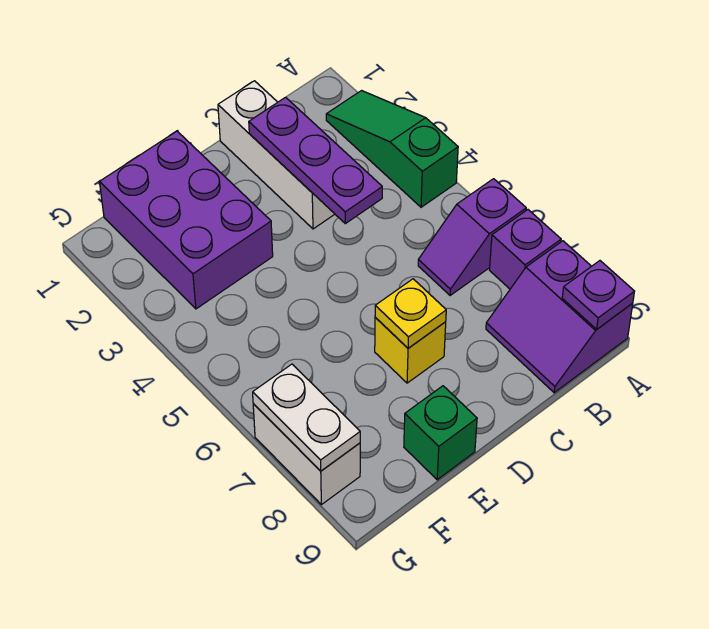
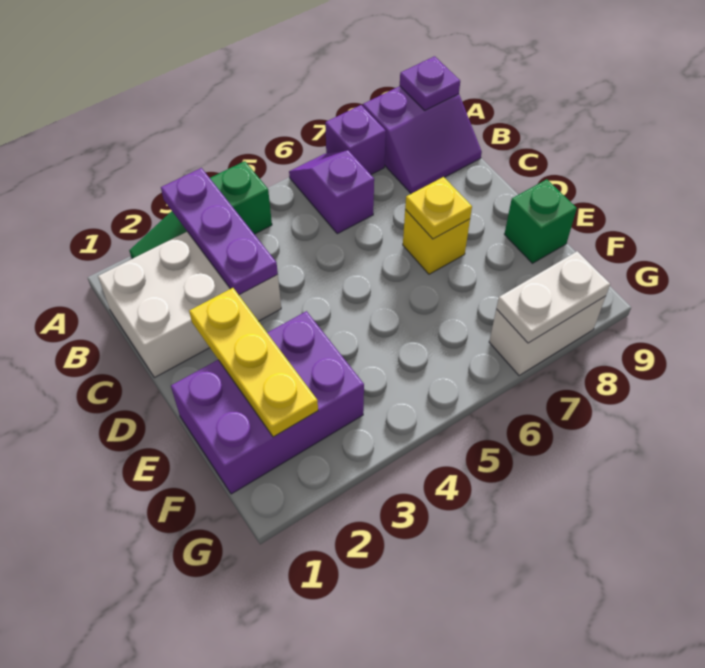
purple slope A6:B6 level 1 top A -> purple slope A6:B6 level 1 top B
white brick C1:C3 level 1 -> white brick B1:C3 level 1
purple plate C2:C4 level 2 -> purple plate A3:C3 level 2
none -> yellow plate D2:F2 level 2

